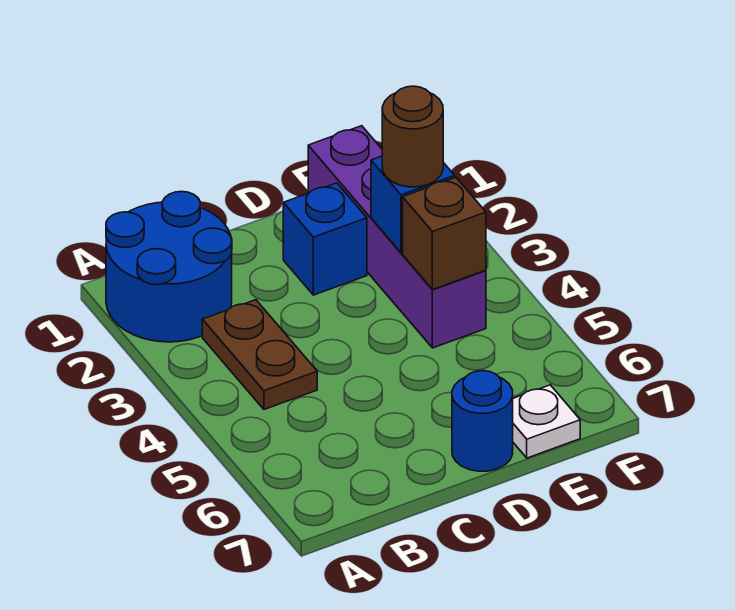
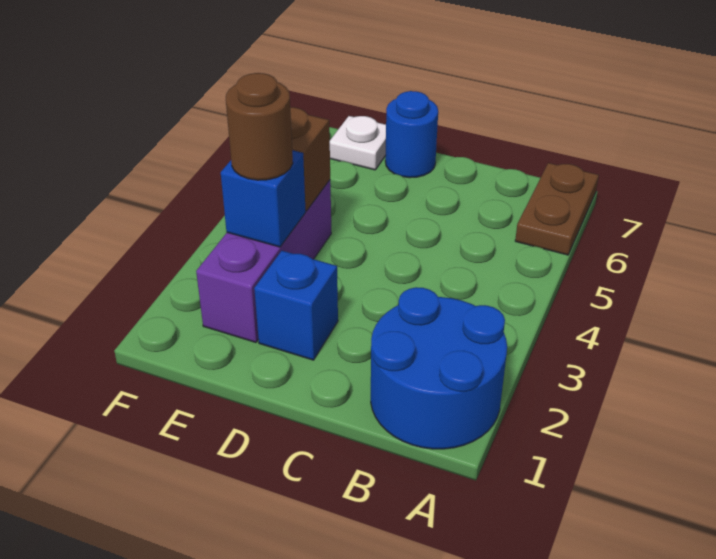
brown plate B3:B4 level 1 -> brown plate A6:A7 level 1
purple brick E1:E4 level 1 -> purple brick E2:E4 level 1

